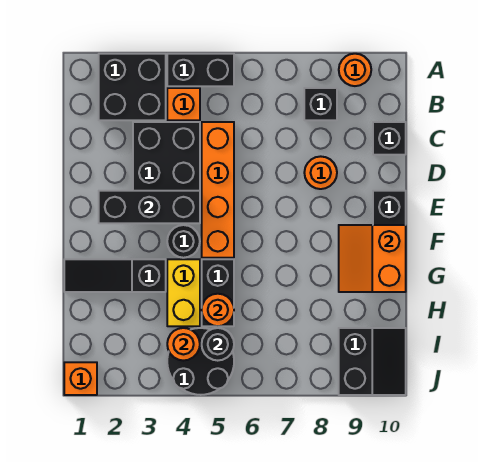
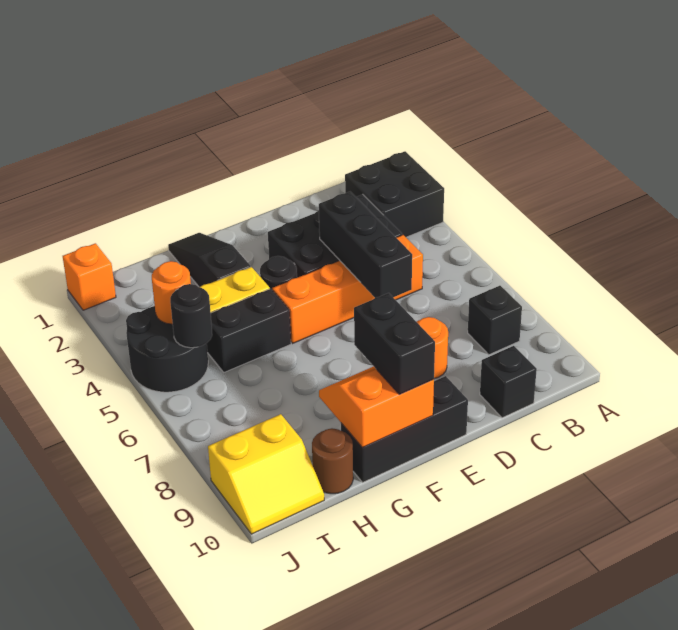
black brick A4:A5 level 1 -> black brick F9:F10 level 3
orange round brick A9 level 1 -> none
orange brick B4 level 1 -> none
black brick E2:E4 level 2 -> black brick D4:D6 level 2
orange round brick H5 level 2 -> none
none -> brown round brick H10 level 1
black slope I9:J10 level 1 top 9 -> yellow slope I9:J10 level 1 top 9

